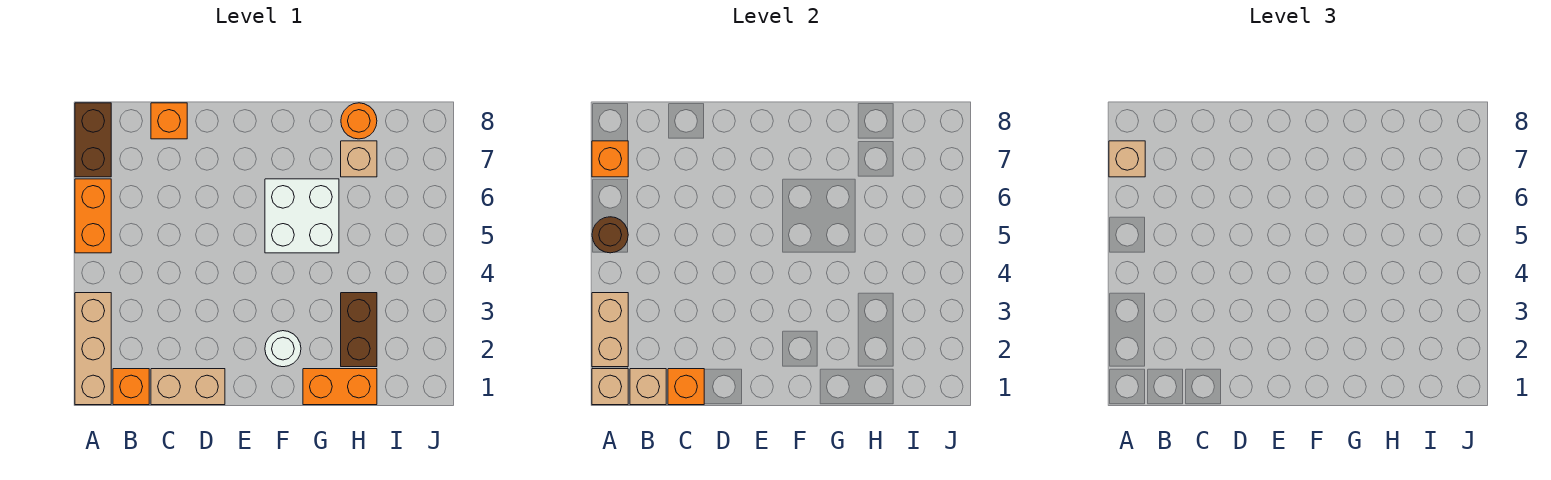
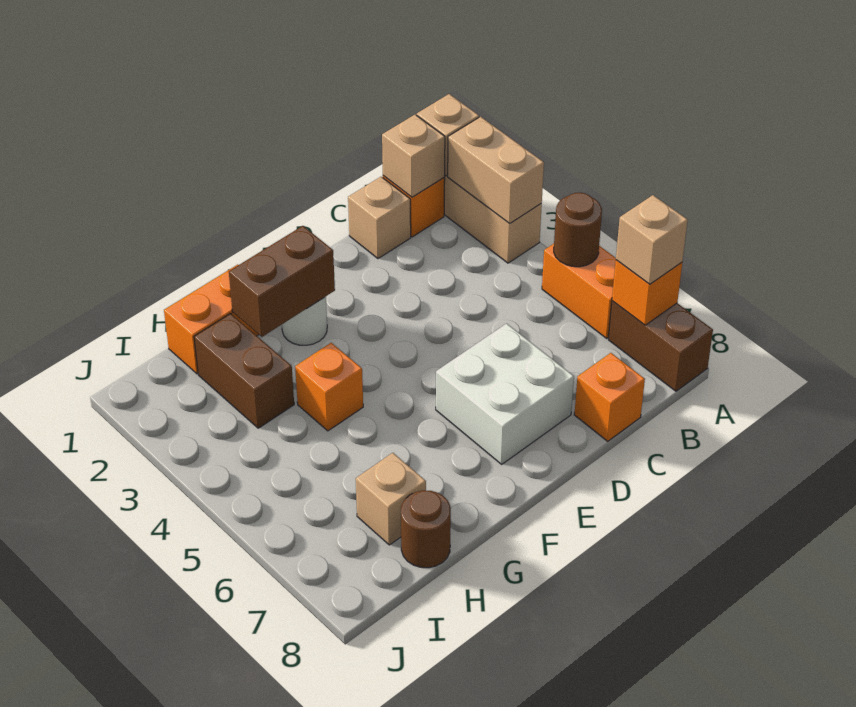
tan brick C1:D1 level 1 -> tan brick C1 level 1
orange brick C1 level 2 -> orange brick G4 level 1
none -> brown brick F2:G2 level 2
white brick F5:G6 level 1 -> white brick D6:E7 level 1
orange round brick H8 level 1 -> brown round brick H8 level 1

